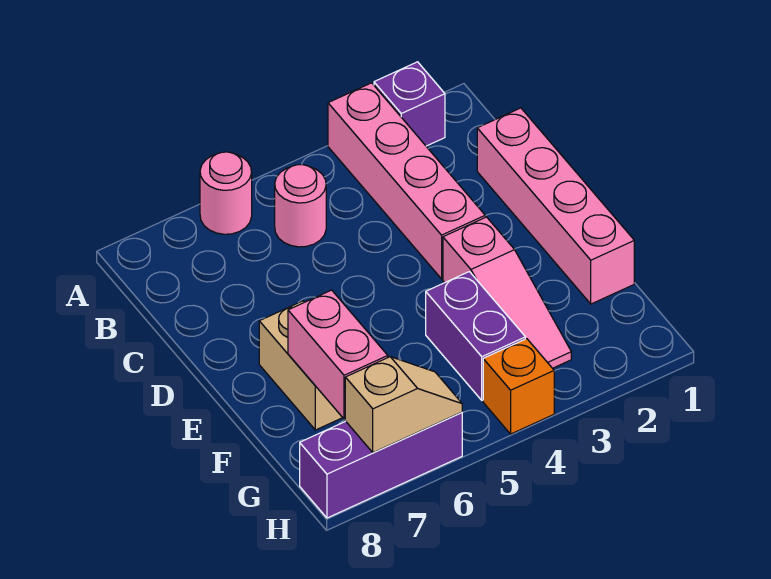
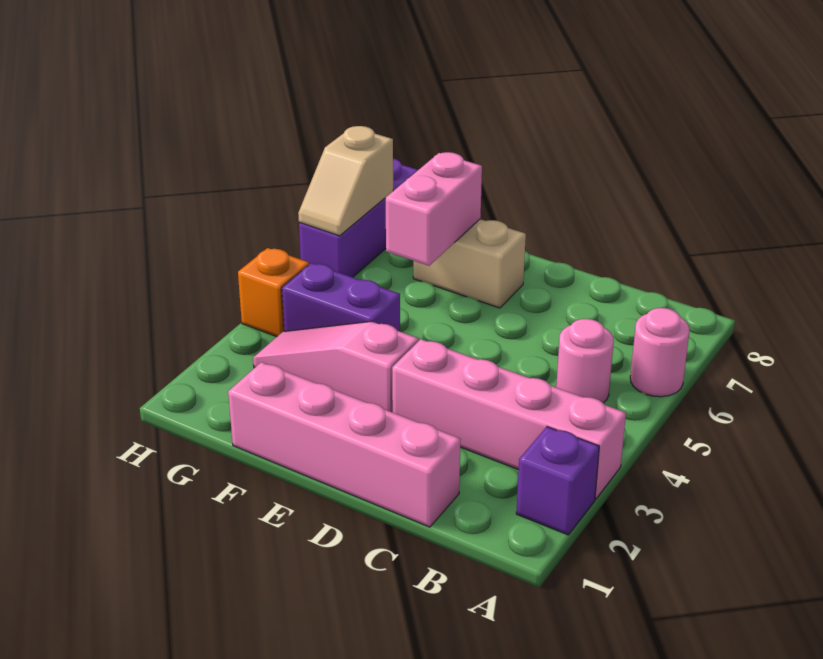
pink brick F7:G7 level 2 -> pink brick F6:F7 level 2

